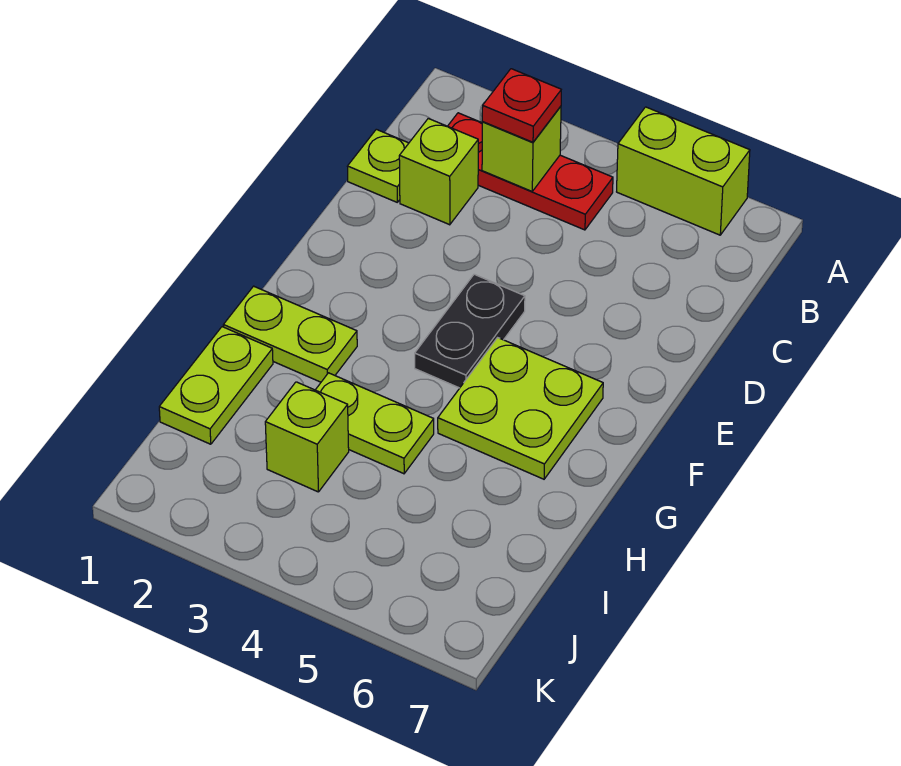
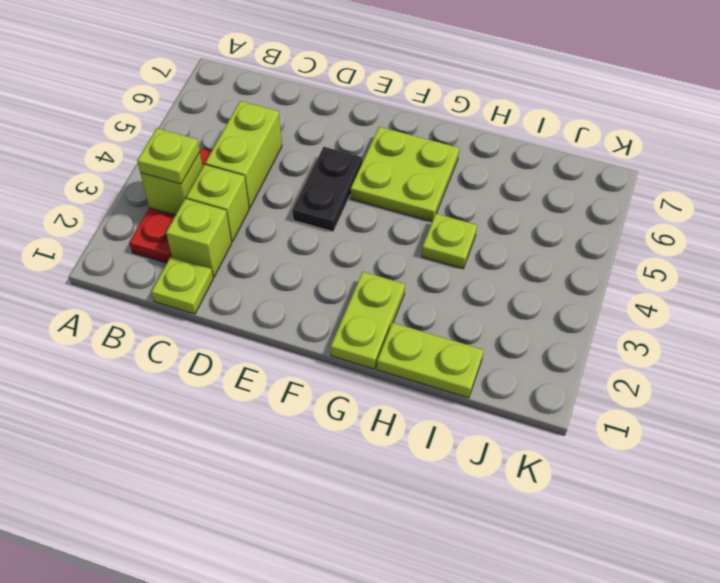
lime brick A5:A6 level 1 -> lime brick C4:C5 level 1
red plate B3 level 3 -> lime plate B3 level 3
black plate E4:F4 level 1 -> black plate E4:E5 level 1
lime plate H3:H4 level 1 -> lime plate H4 level 1
lime brick I3 level 1 -> lime brick C3 level 1

